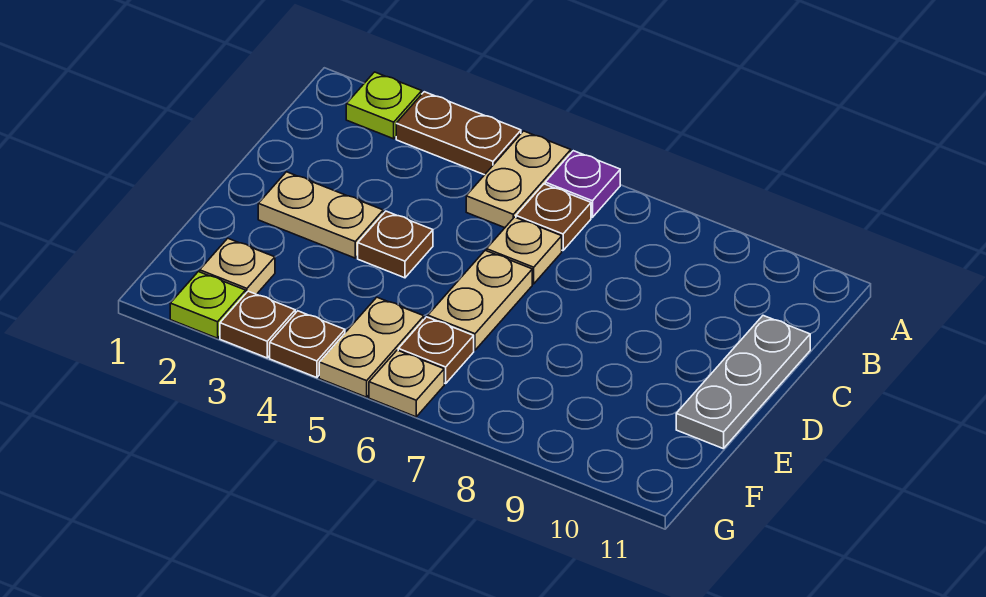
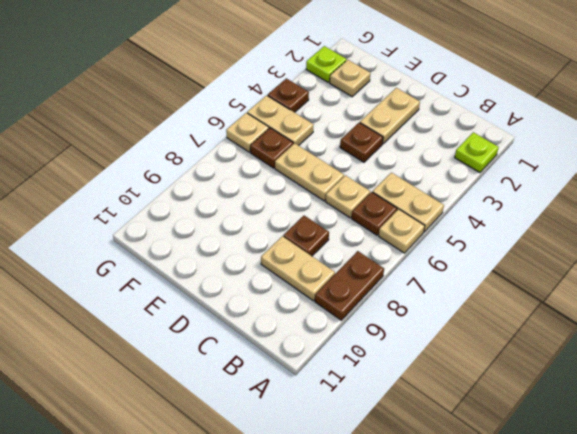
brown plate A3:A4 level 1 -> brown plate A8:A9 level 1
purple plate A6 level 1 -> tan plate A6 level 1
none -> tan plate B9:C9 level 1
grey plate C11:E11 level 1 -> none
brown plate G3 level 1 -> brown plate C8 level 1

